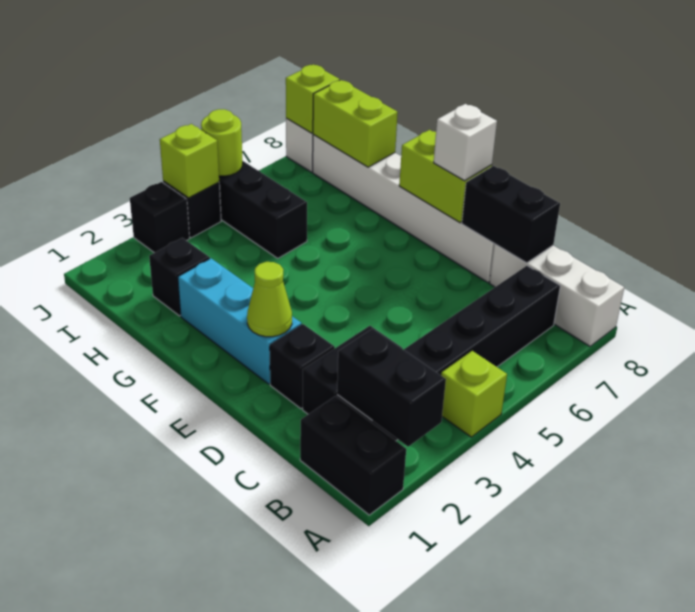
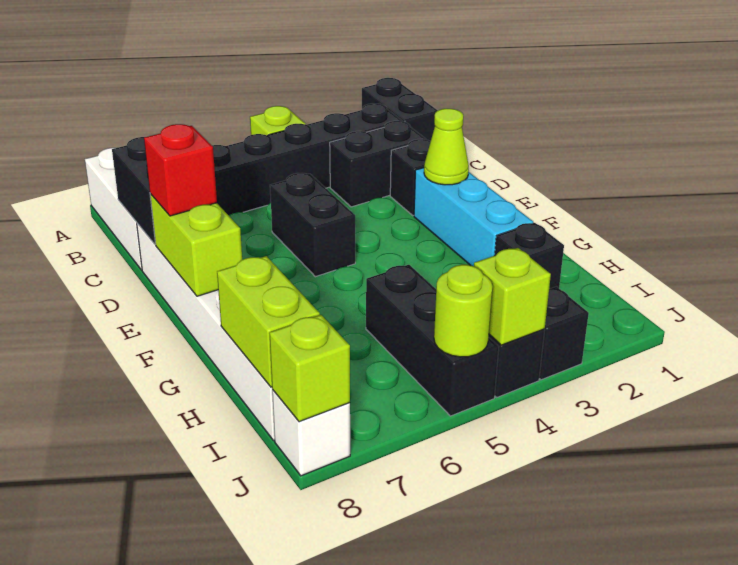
black brick A2:B2 level 2 -> black brick D5:E5 level 1
white brick E8 level 3 -> red brick E8 level 3

